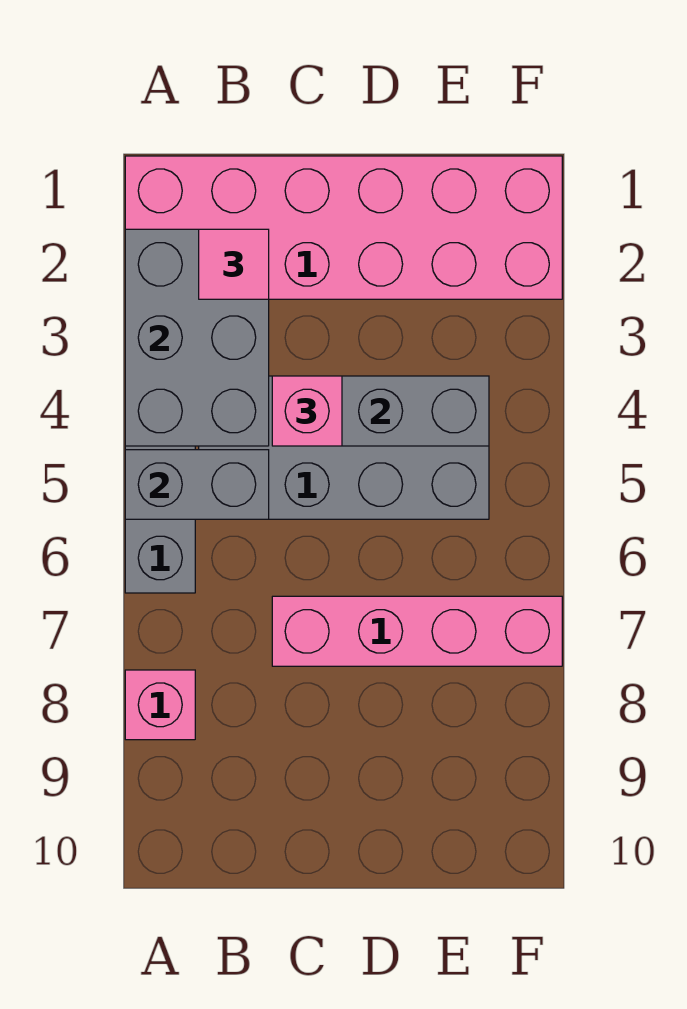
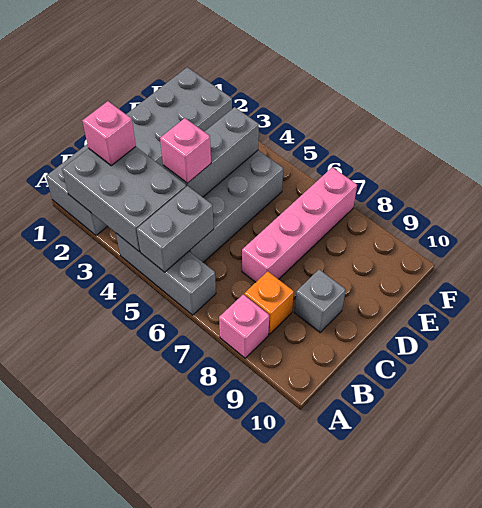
pink brick A1:F2 level 1 -> grey brick A1:F2 level 1
pink tile B2 level 3 -> pink brick B2 level 3
none -> orange brick B8 level 1
none -> grey brick C9 level 1

